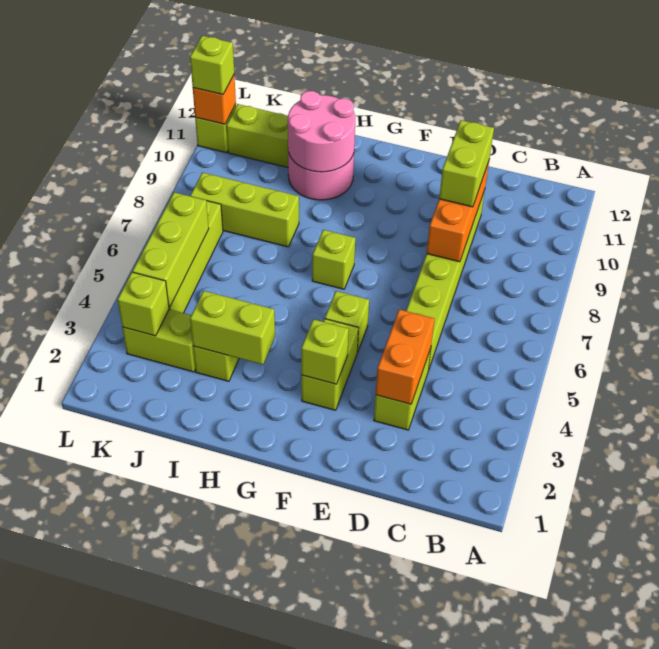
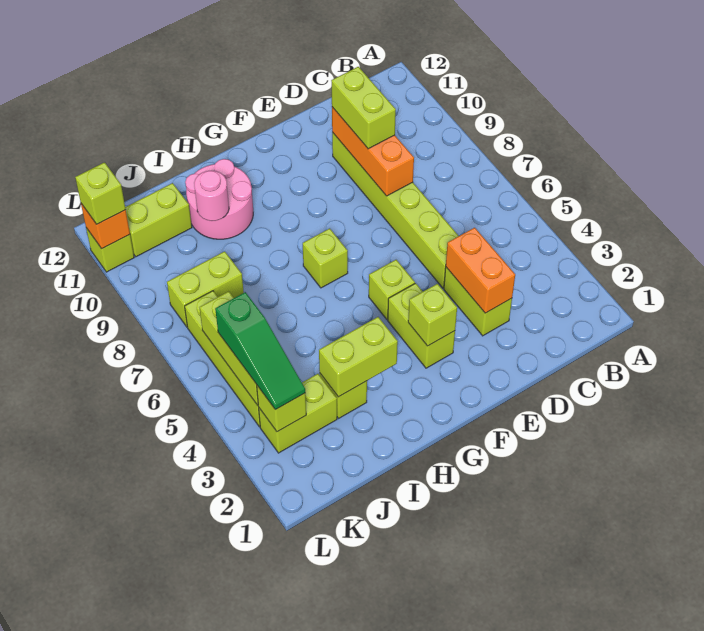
pink round brick H10:I11 level 2 -> pink round brick I10 level 2
lime brick I8:K8 level 1 -> lime brick J8:K8 level 1
none -> green slope K3:K5 level 3 top 5

